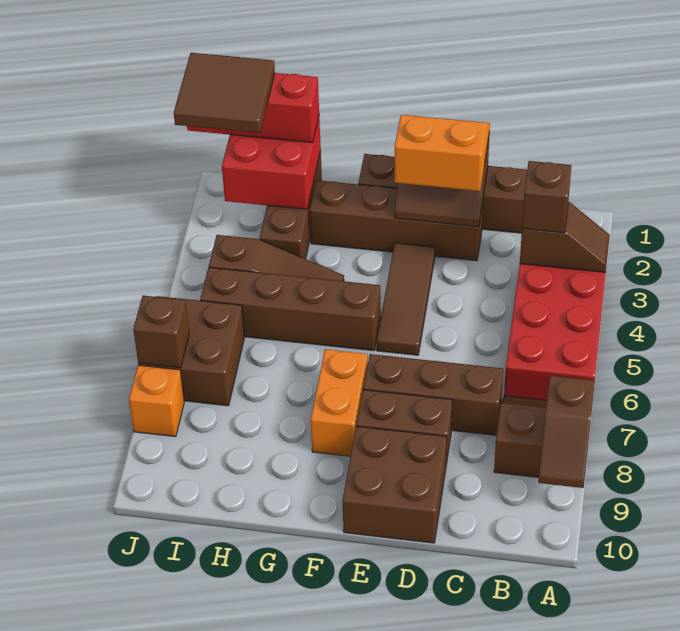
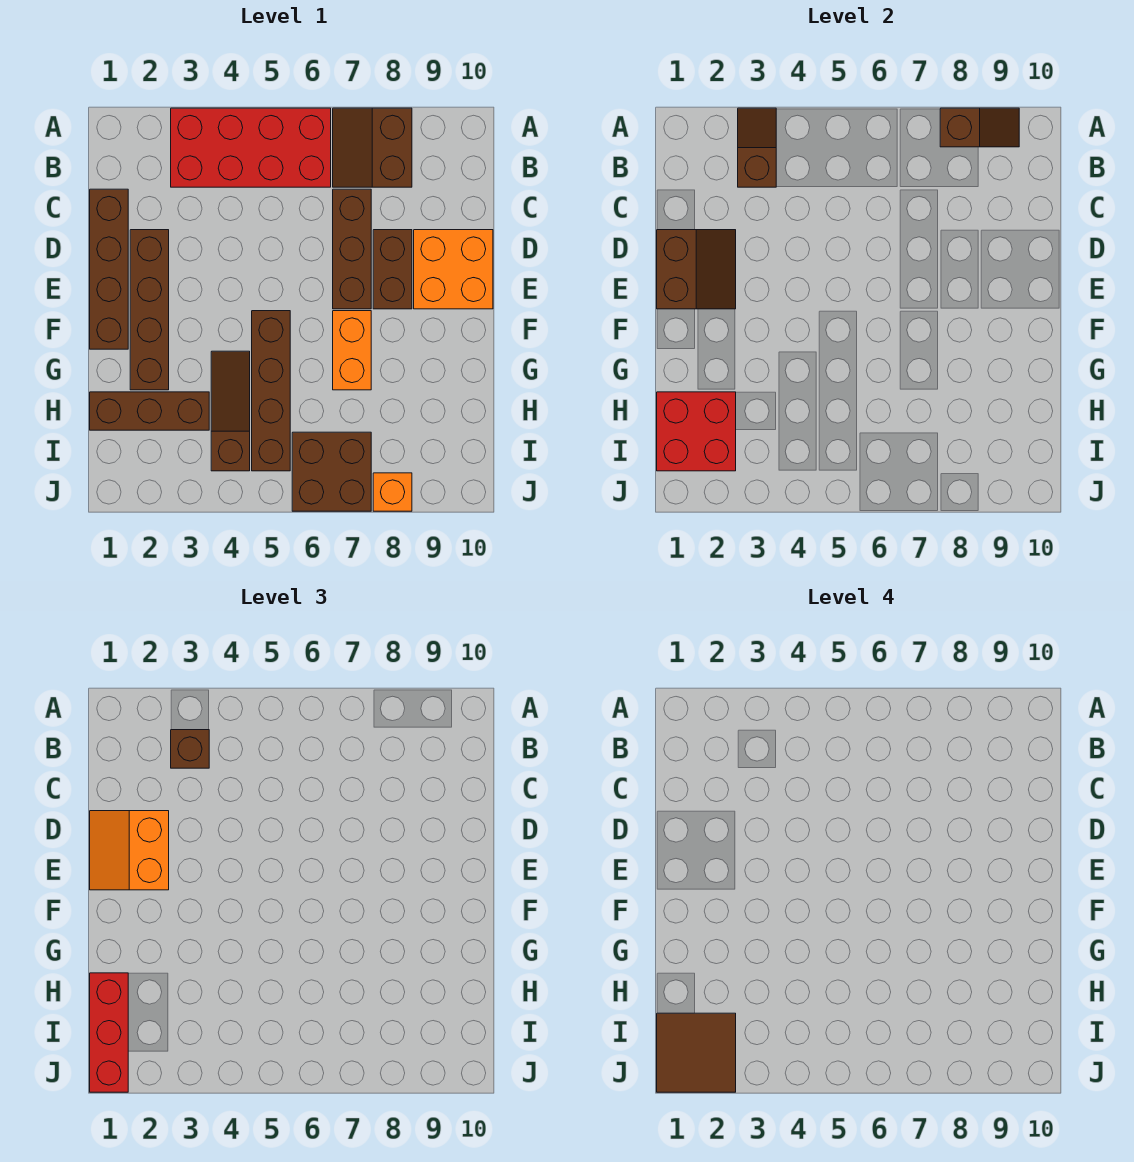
brown brick D9:E10 level 1 -> orange brick D9:E10 level 1
brown tile E3:E5 level 1 -> none
orange brick F7:F8 level 1 -> orange brick F7:G7 level 1
brown brick J7 level 2 -> none

